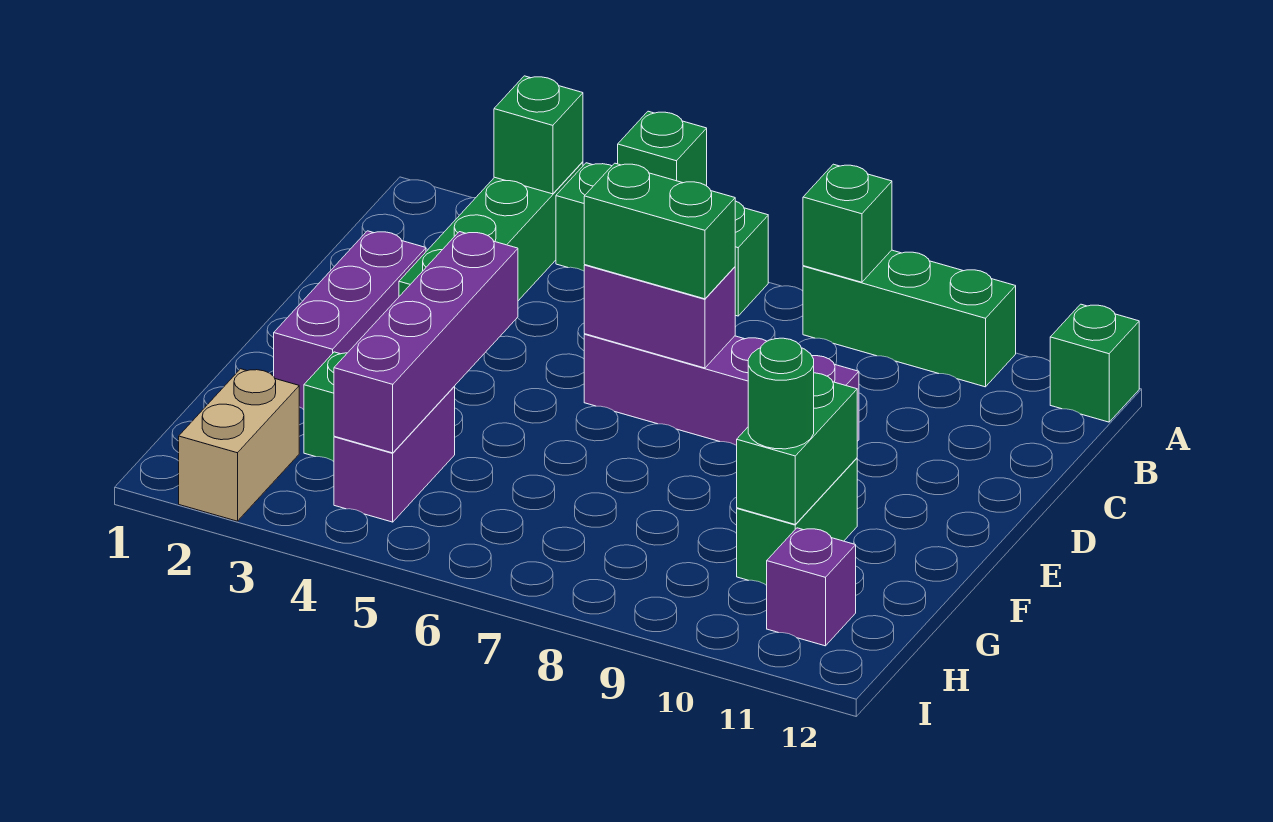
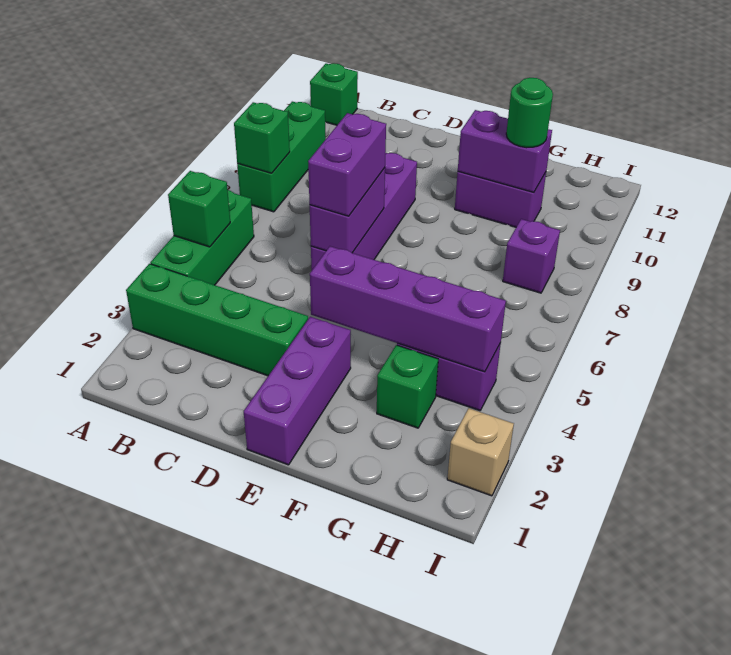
green brick A3 level 2 -> none
purple brick D2:F2 level 1 -> purple brick E1:E3 level 1
green brick D6:D7 level 3 -> purple brick D6:D7 level 3
green brick F10:G10 level 1 -> purple brick F10:G10 level 1
green brick F10:G10 level 2 -> purple brick F10:G10 level 2
tan brick H2:I2 level 1 -> tan brick I2 level 1
purple brick H11 level 1 -> purple brick H8 level 1

